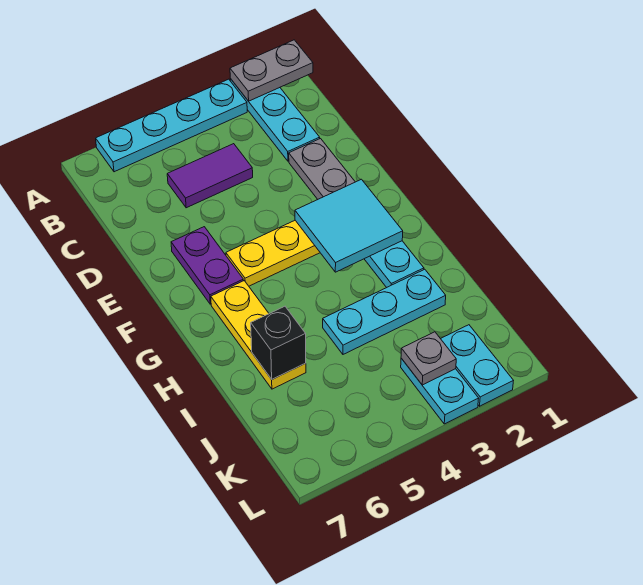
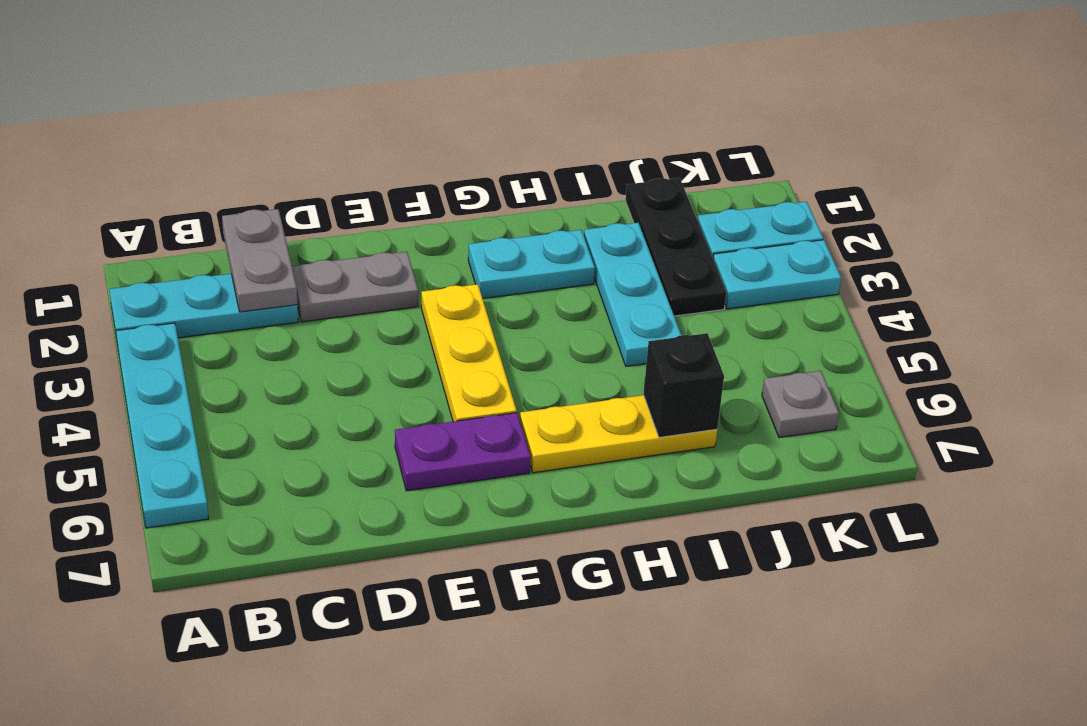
grey plate A1:A2 level 2 -> grey plate C1:C2 level 2
purple tile C4:C5 level 1 -> none
cyan tile F2:G3 level 2 -> none
none -> black plate J1:J3 level 1
grey plate K3 level 2 -> grey plate K6 level 1

